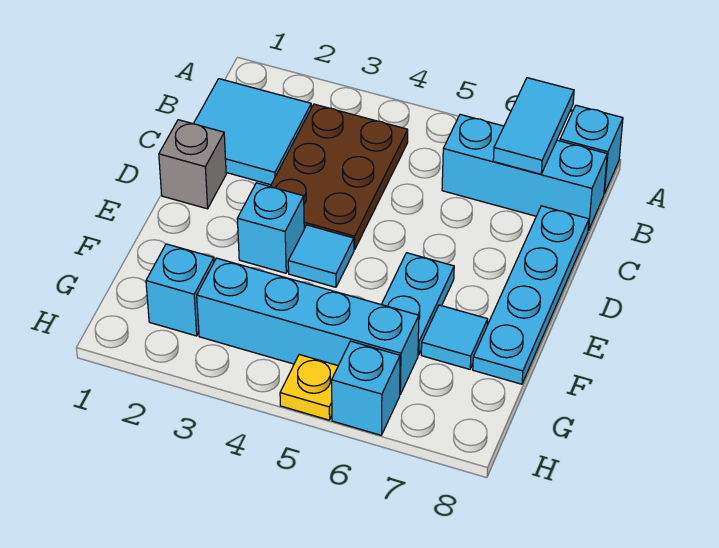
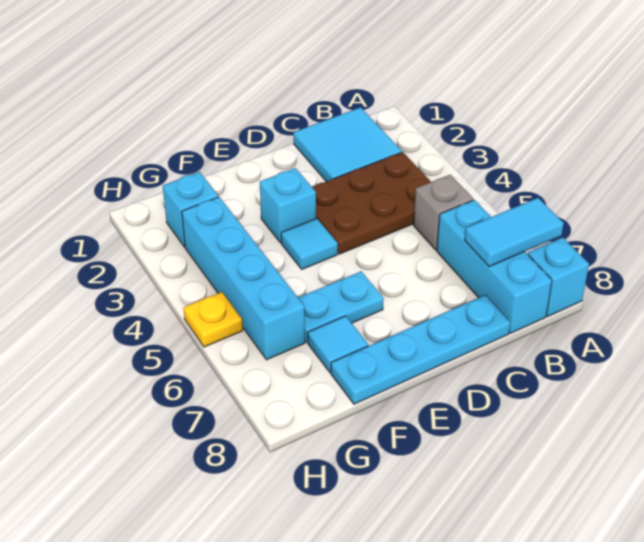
grey brick D1 level 1 -> grey brick B5 level 1
cyan brick H6 level 1 -> none

